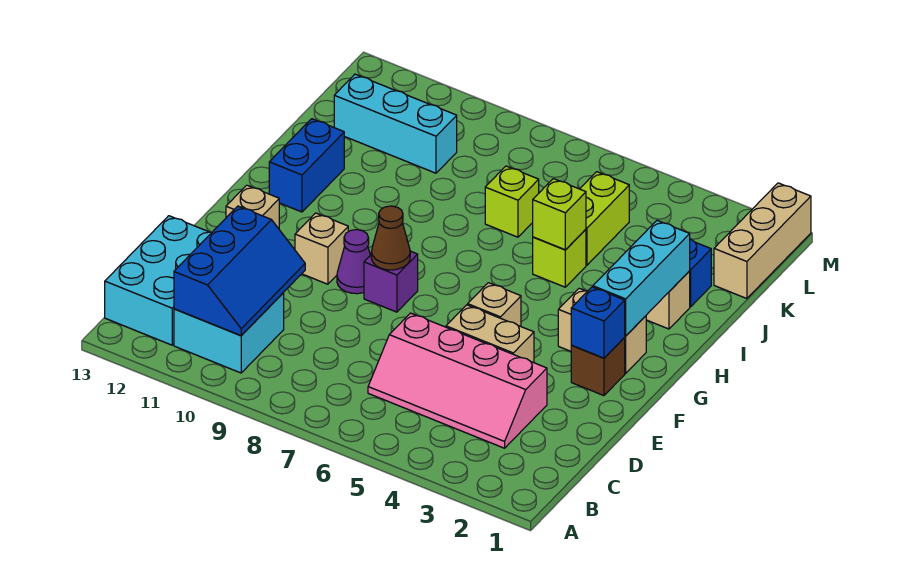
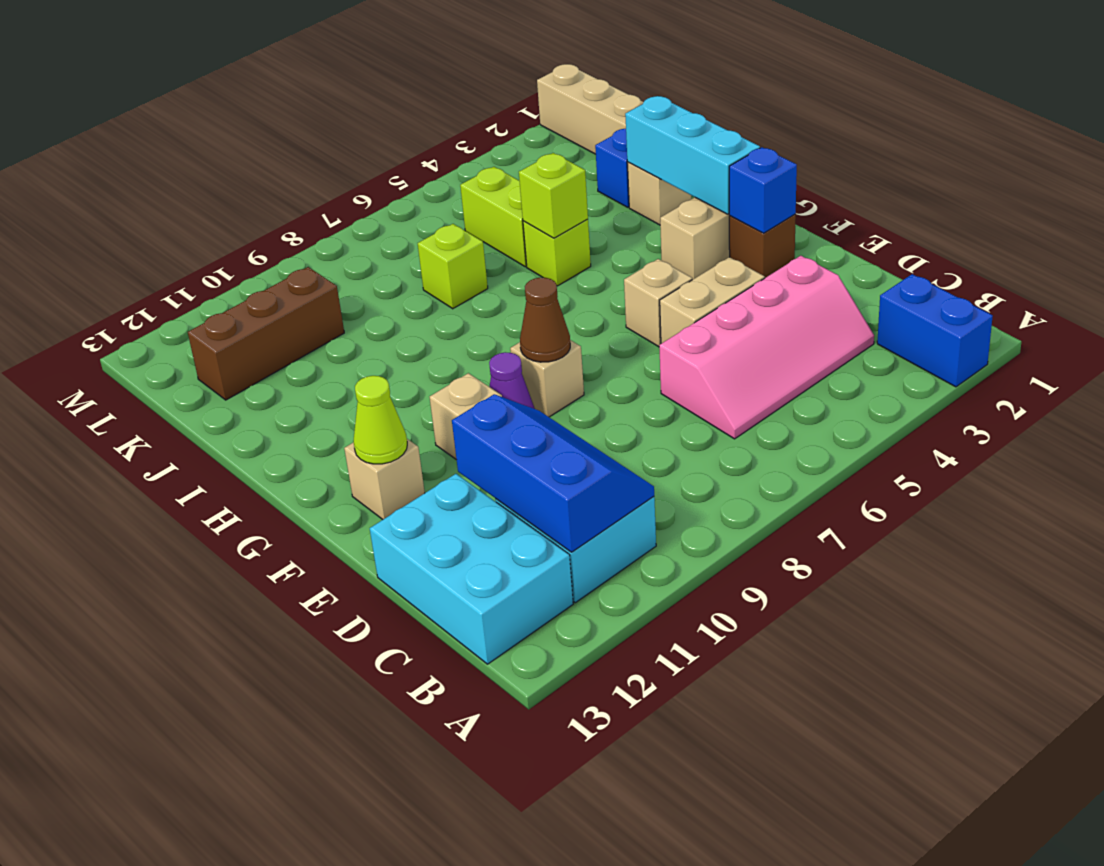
purple brick F8 level 1 -> tan brick F8 level 1
none -> lime cone F12 level 2
blue brick H12:I12 level 1 -> blue brick A2:B2 level 1
cyan brick K10:K12 level 1 -> brown brick K10:K12 level 1

